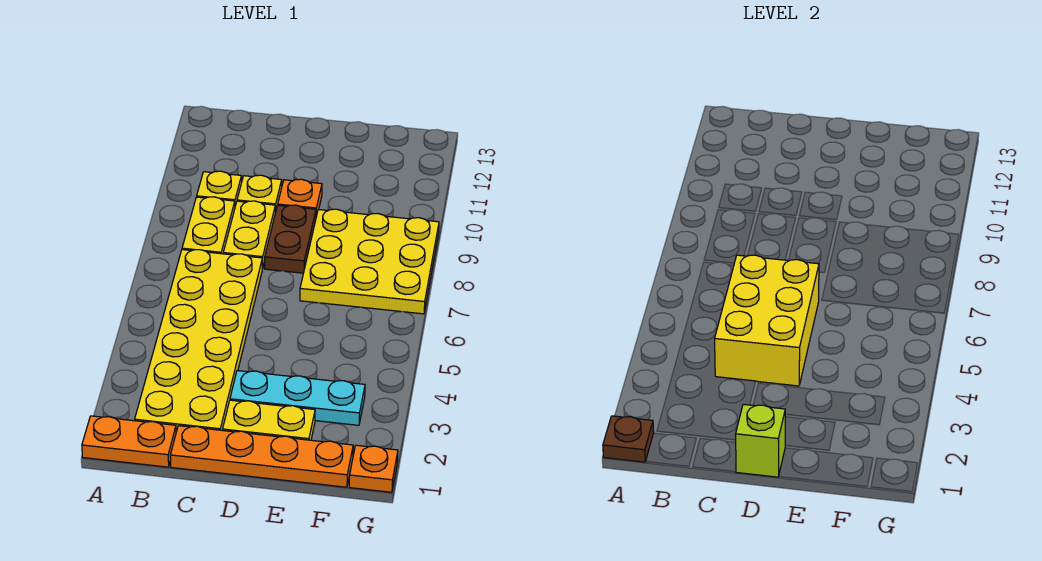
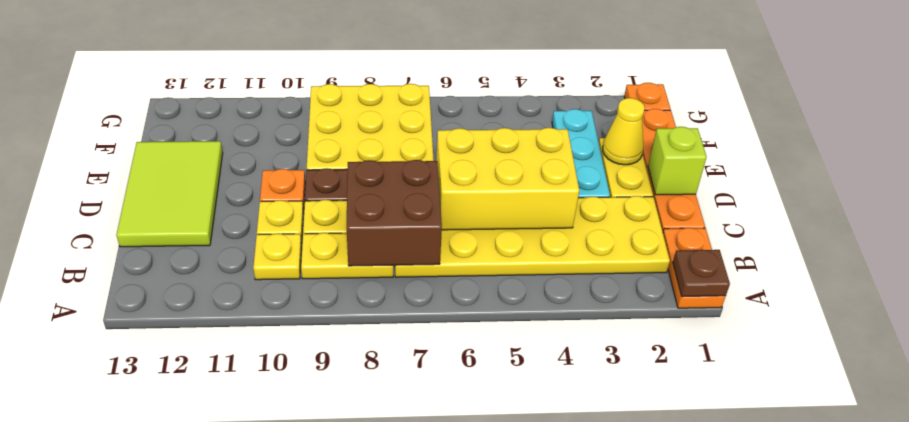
none -> brown brick B7:C8 level 2
none -> lime tile C12:E13 level 1
none -> yellow cone E2 level 2

